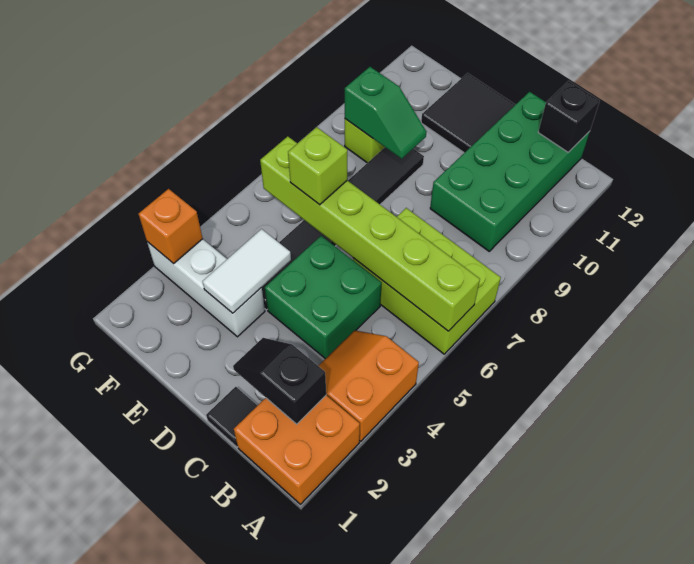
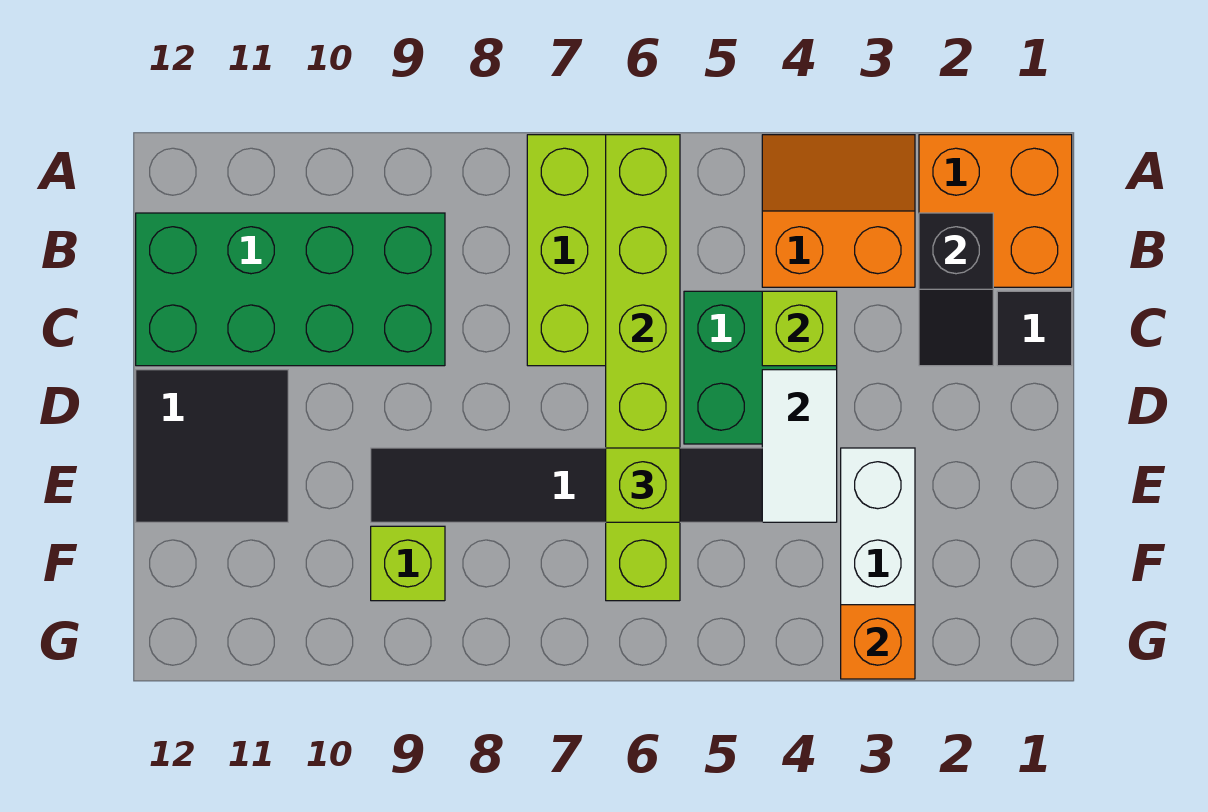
orange slope A3:B4 level 1 top A -> orange slope A3:B4 level 1 top B
black brick B12 level 2 -> none
none -> lime brick C4 level 2
white tile E3:E4 level 2 -> white tile D4:E4 level 2
green slope E9:F9 level 2 top F -> none

